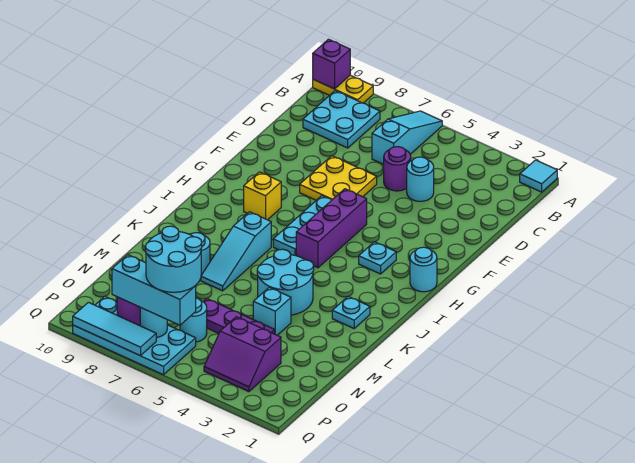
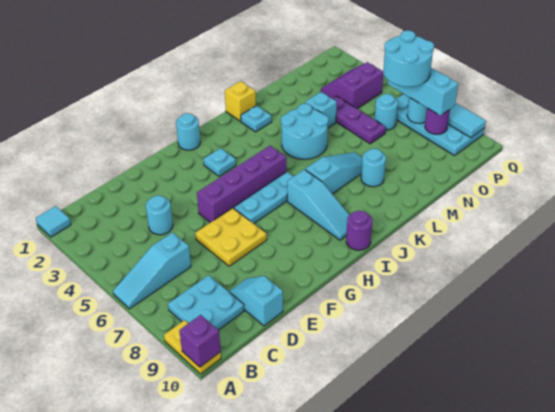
purple round brick D5 level 1 -> purple round brick I10 level 1
none -> cyan slope D9:D10 level 1 top 10
purple brick G5:I5 level 1 -> purple brick F5:I5 level 1
yellow brick H8 level 1 -> yellow brick K1 level 1
none -> cyan slope I7:I9 level 1 top 7
purple slope O3:P4 level 1 top O -> purple slope O3:P4 level 1 top 4

